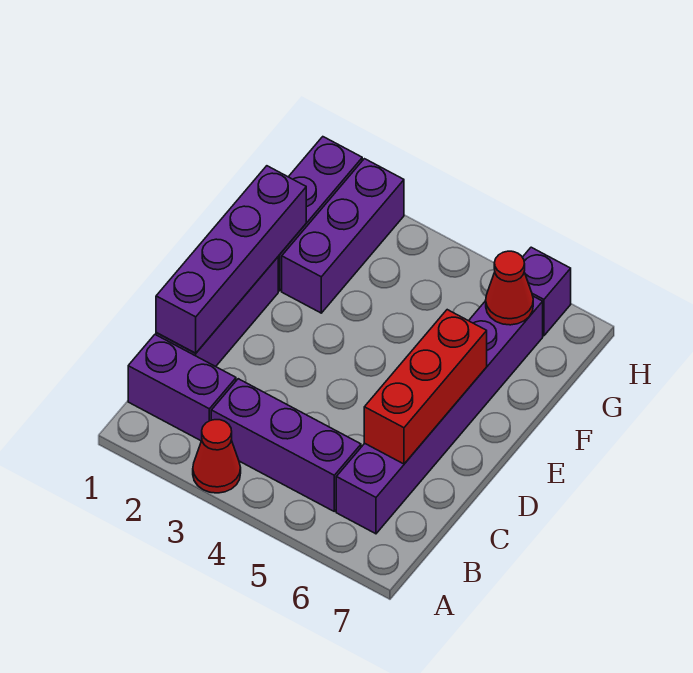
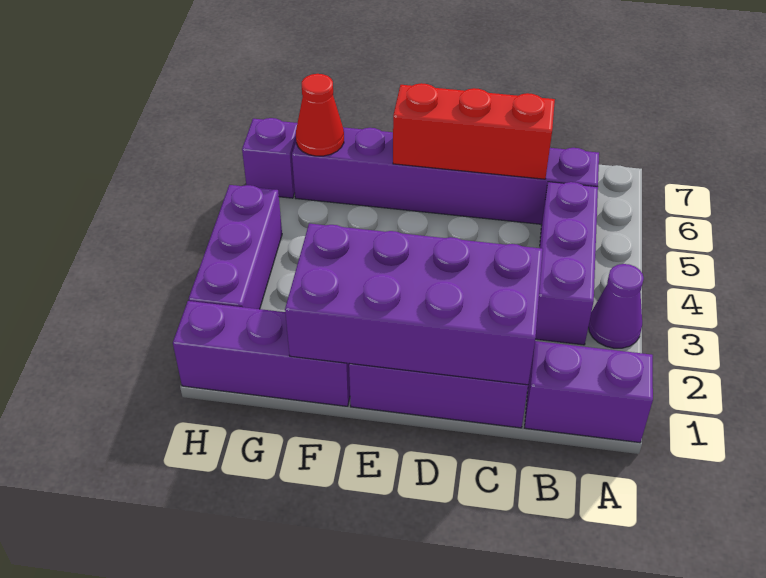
red cone A3 level 1 -> purple cone A3 level 1
purple brick B1:B2 level 1 -> purple brick A1:B1 level 1
purple brick C1:F1 level 2 -> purple brick C1:F2 level 2
purple brick F2:H2 level 1 -> purple brick H2:H4 level 1

